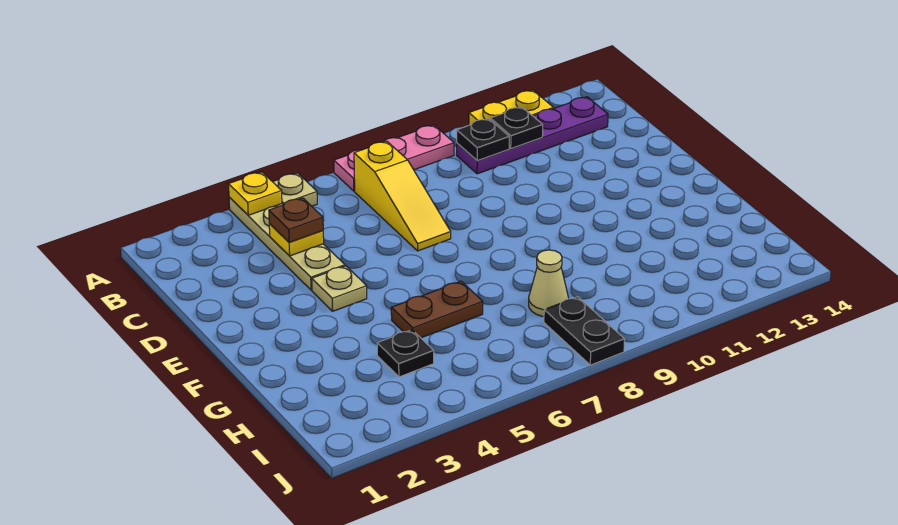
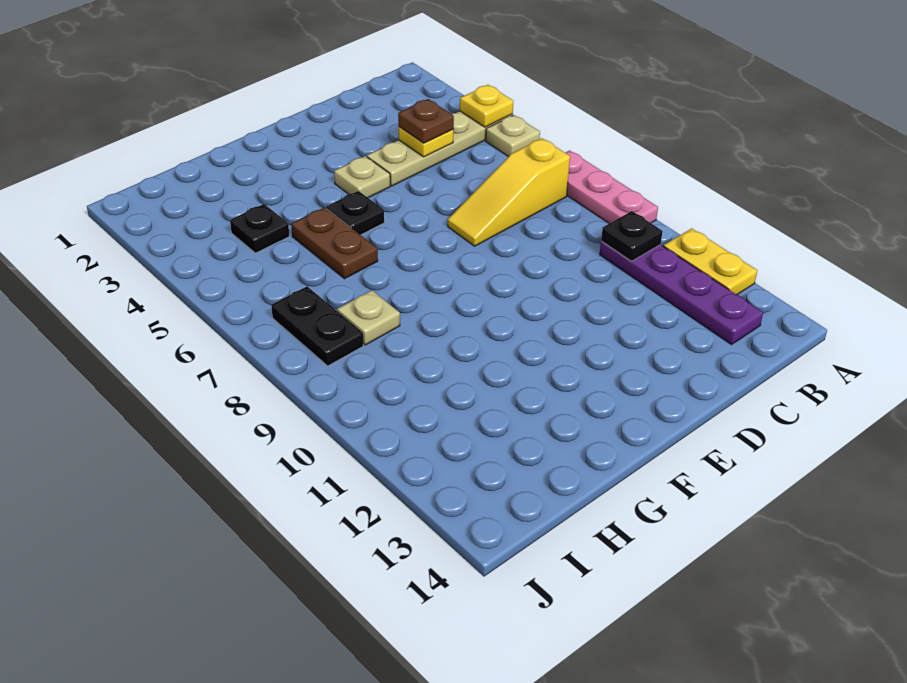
black plate B11 level 2 -> black plate F5 level 1
tan cone H8 level 1 -> tan plate H8 level 1
black plate I8:J8 level 1 -> black plate I7:I8 level 1

